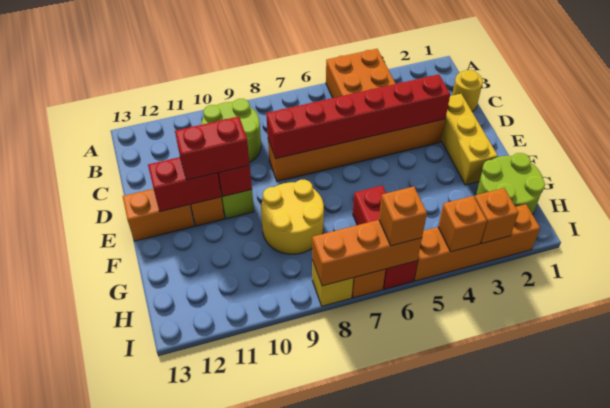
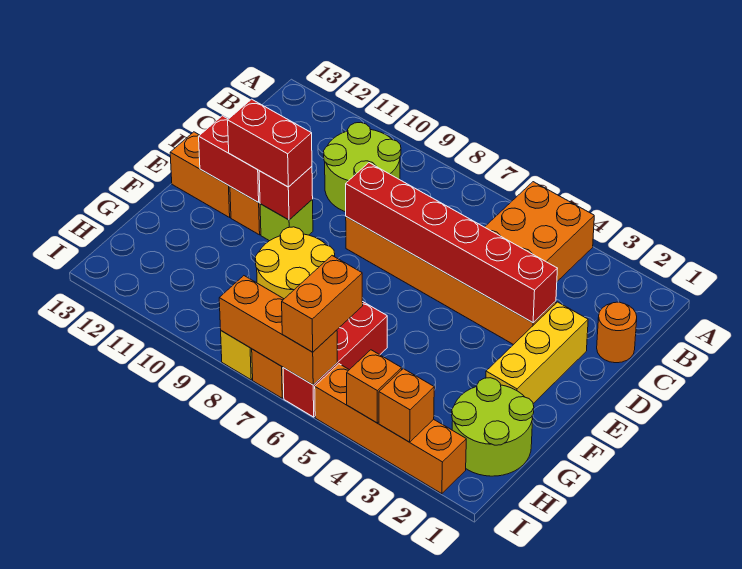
yellow round brick C1 level 1 -> orange round brick C1 level 1
orange brick I6 level 3 -> orange brick H6:I6 level 3

